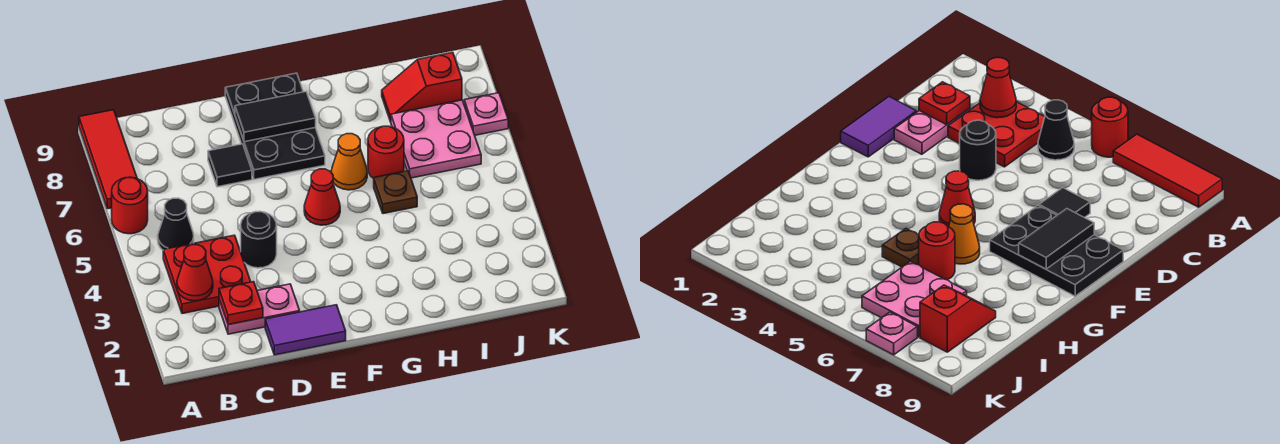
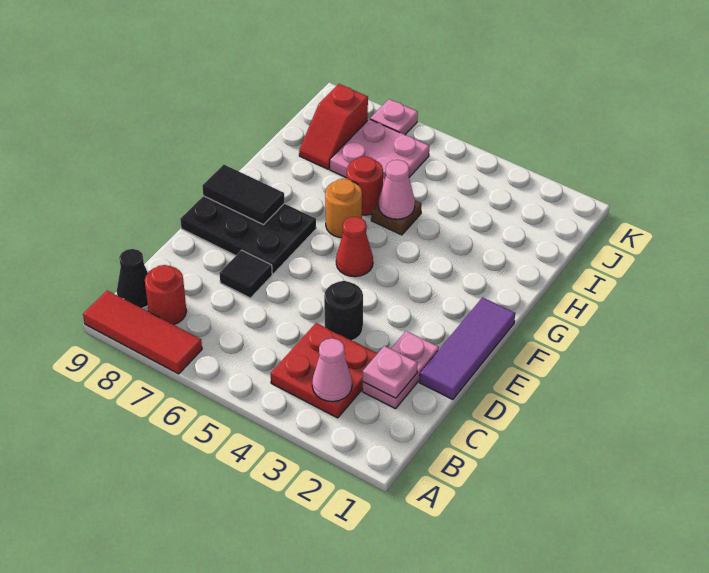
red round brick A6 level 1 -> red round brick B8 level 1
red cone B3 level 2 -> pink cone B3 level 2
black cone B5 level 1 -> black cone B9 level 1
red plate C2 level 2 -> pink plate C2 level 2
purple tile D1:E1 level 1 -> purple tile D1:F1 level 1
black tile E8:F8 level 2 -> black tile F8:F9 level 2
orange cone G6 level 1 -> orange round brick G6 level 1
none -> pink cone H5 level 2

